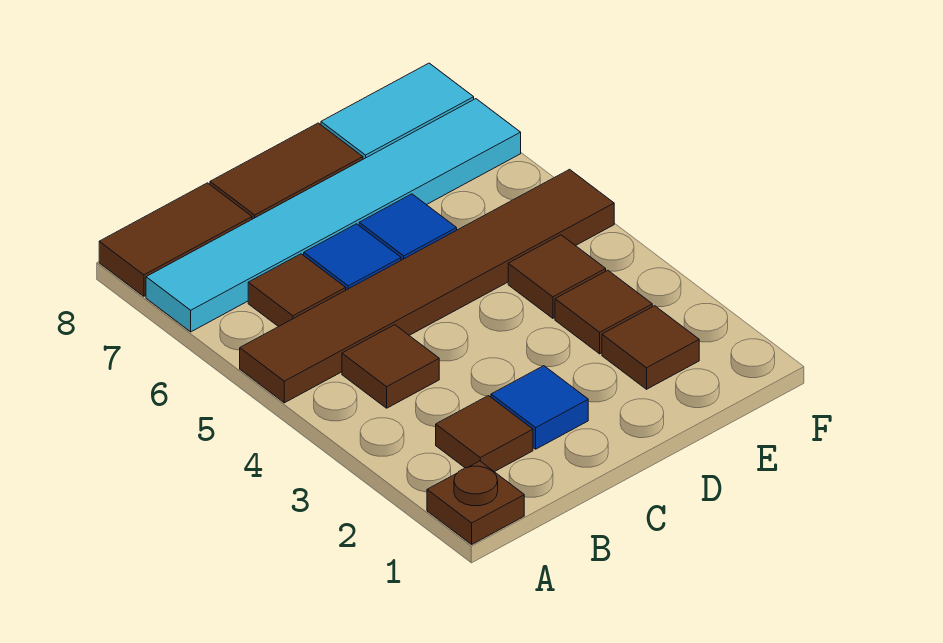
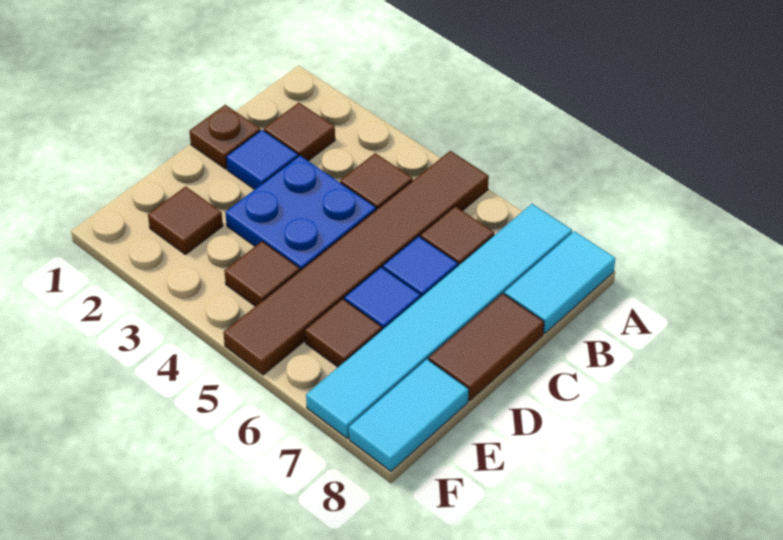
brown plate A1 level 1 -> brown plate C1 level 1
brown tile A8:B8 level 1 -> cyan tile A8:B8 level 1
none -> blue plate C3:D4 level 1
brown tile E3 level 1 -> brown tile E6 level 1

